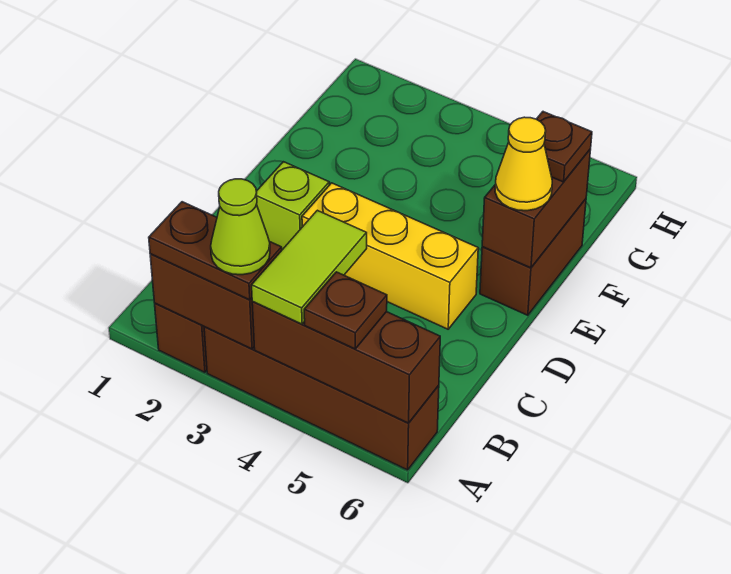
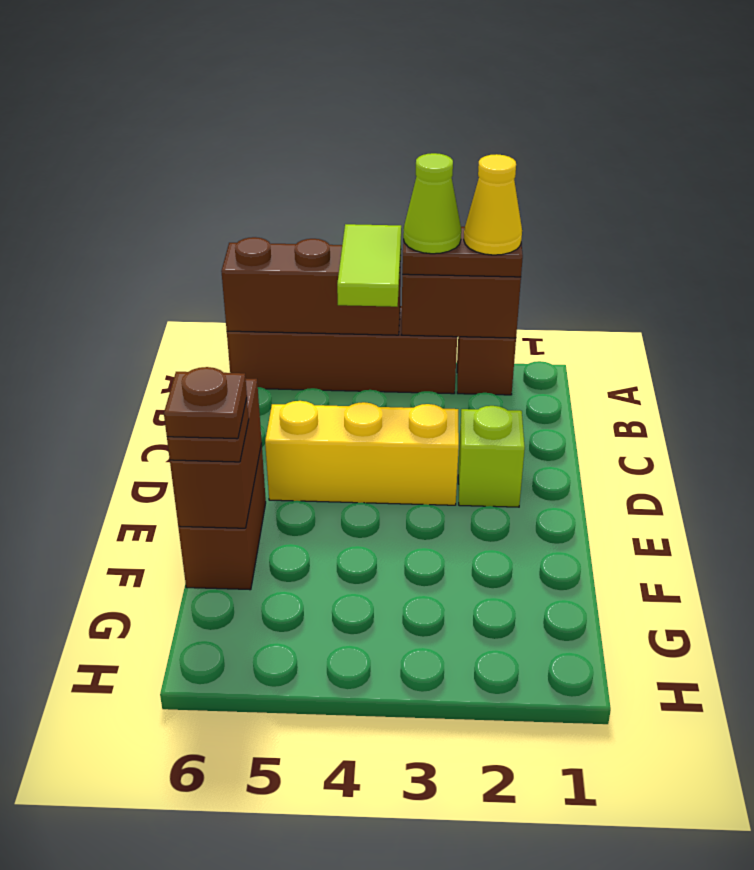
brown plate A5 level 3 -> brown plate F6 level 4
yellow cone E6 level 3 -> yellow cone A2 level 4

